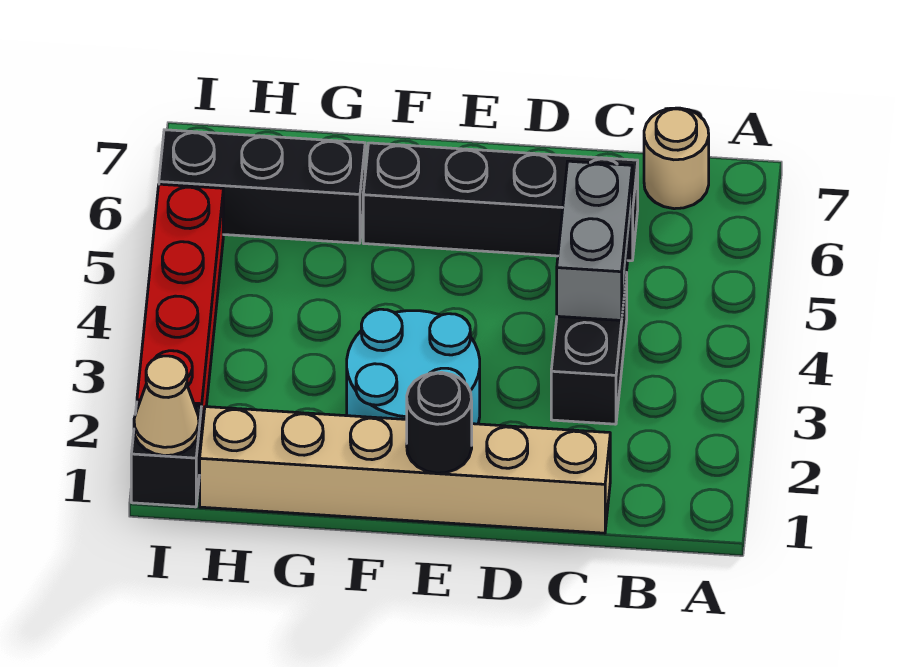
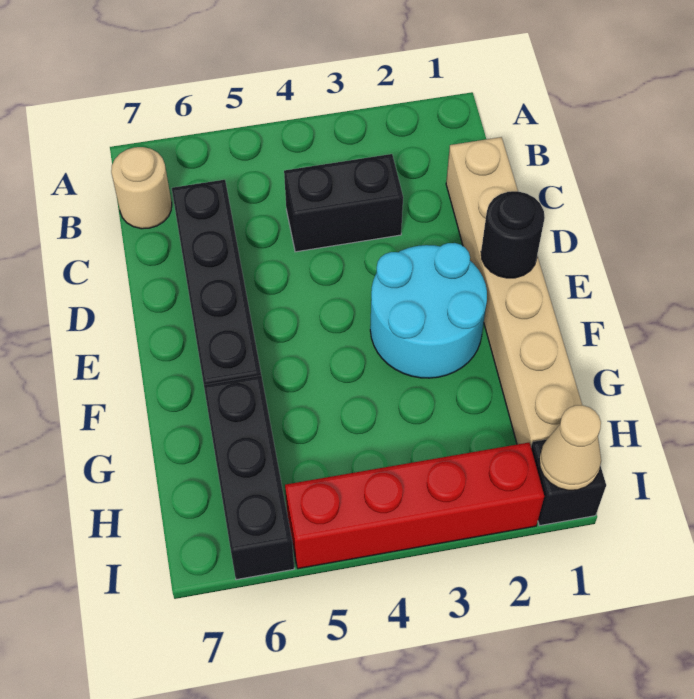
grey brick C4:C5 level 2 -> none

